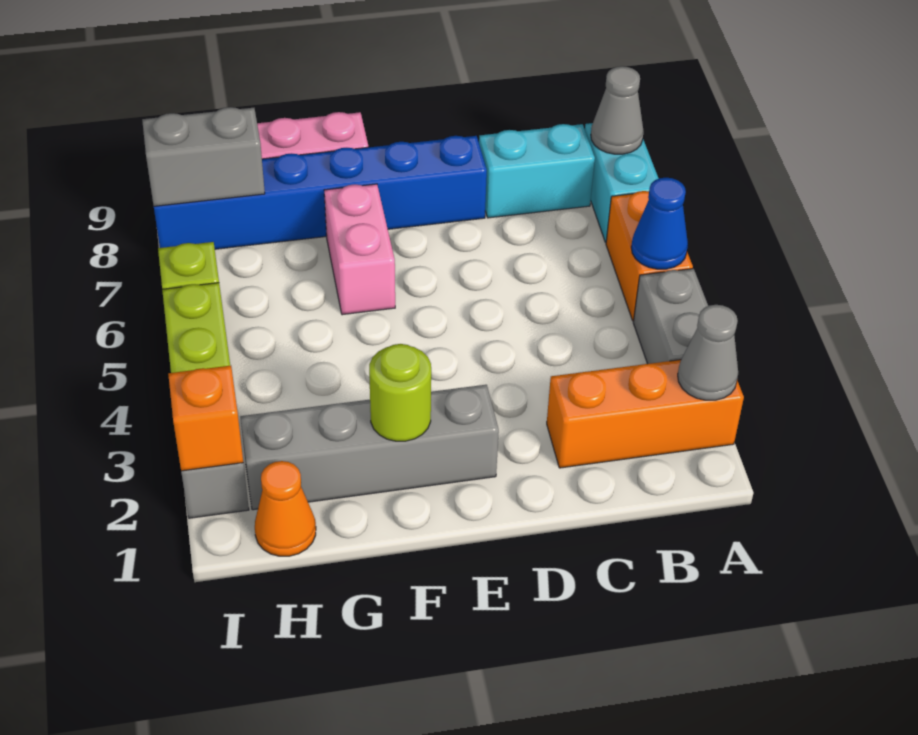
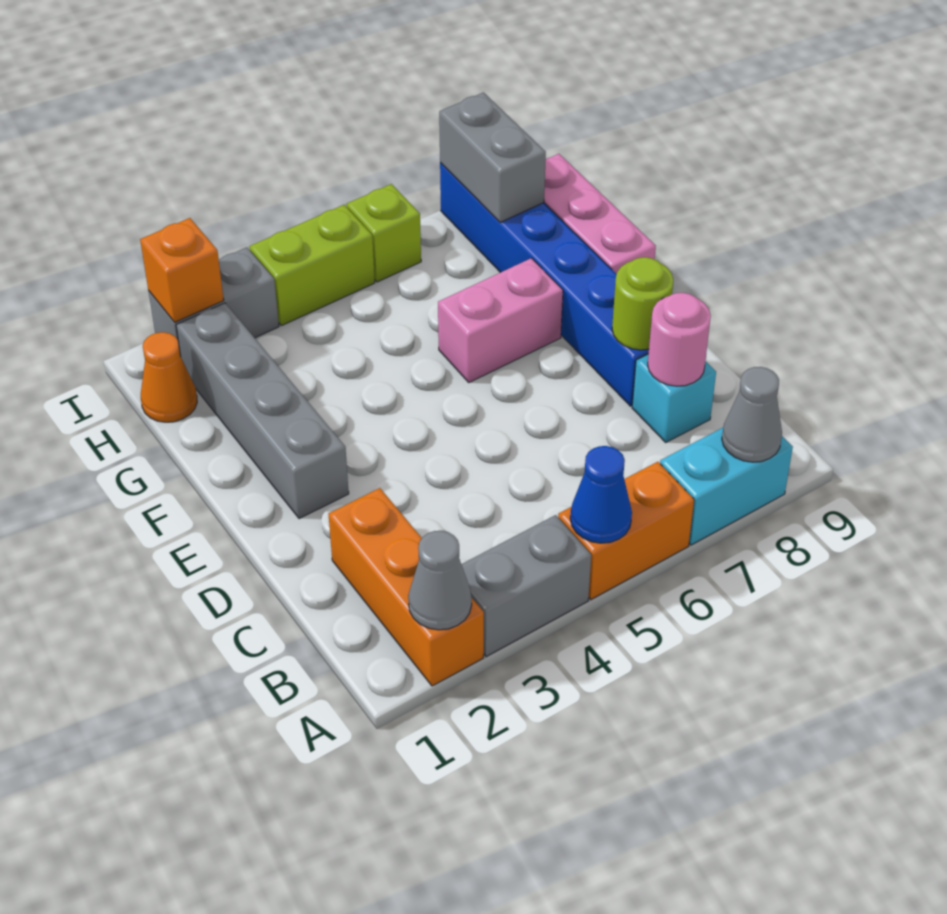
cyan brick B8:C8 level 1 -> cyan brick C8 level 1
none -> pink round brick C8 level 2
lime round brick F2 level 2 -> lime round brick D8 level 2

